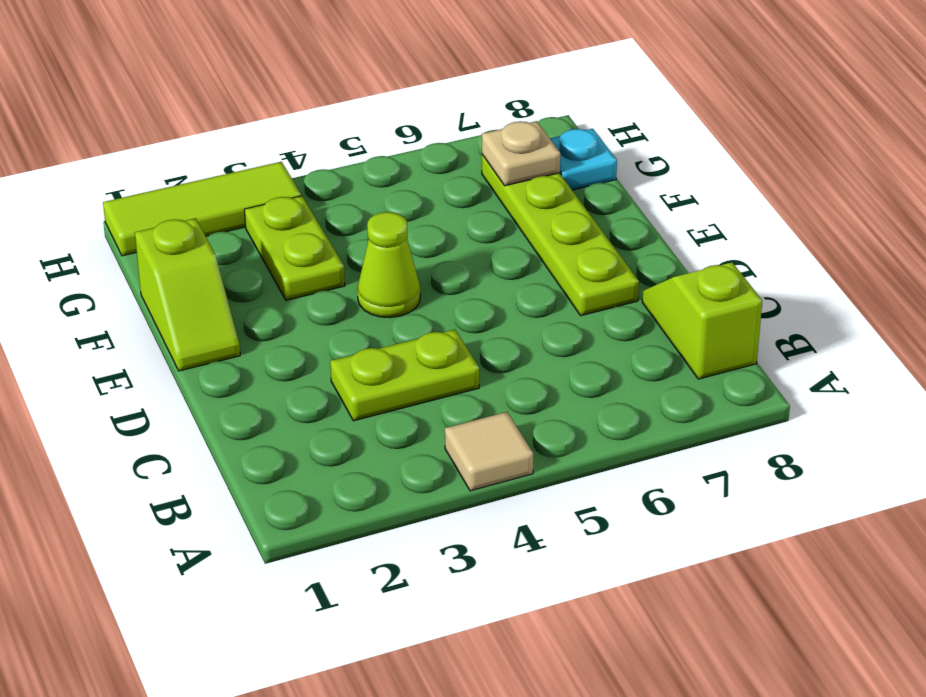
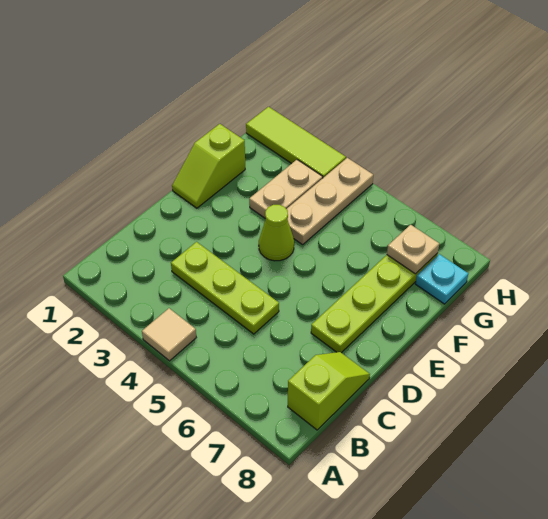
lime plate C3:C4 level 1 -> lime plate C3:C5 level 1
lime plate F3:G3 level 1 -> tan plate F3:G3 level 1
none -> tan plate F4:H4 level 1

